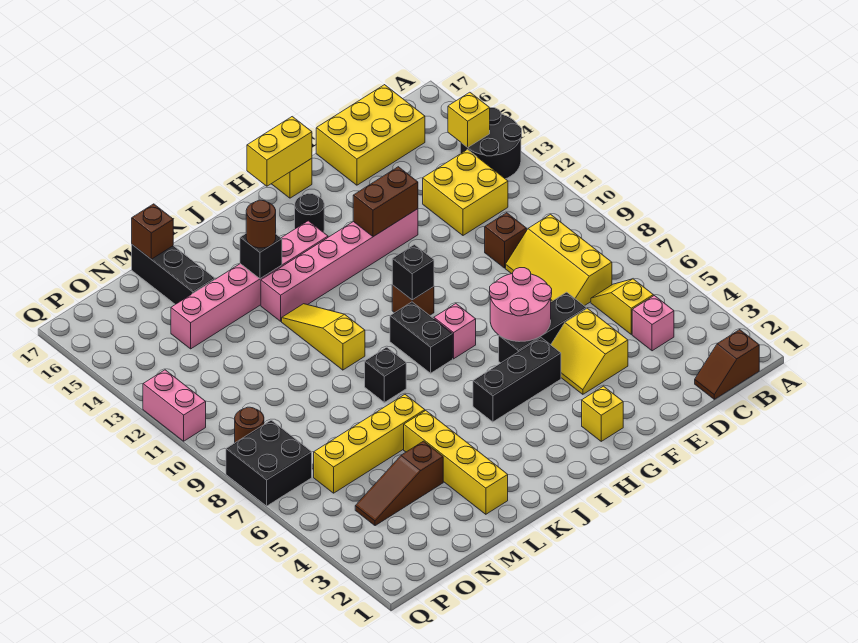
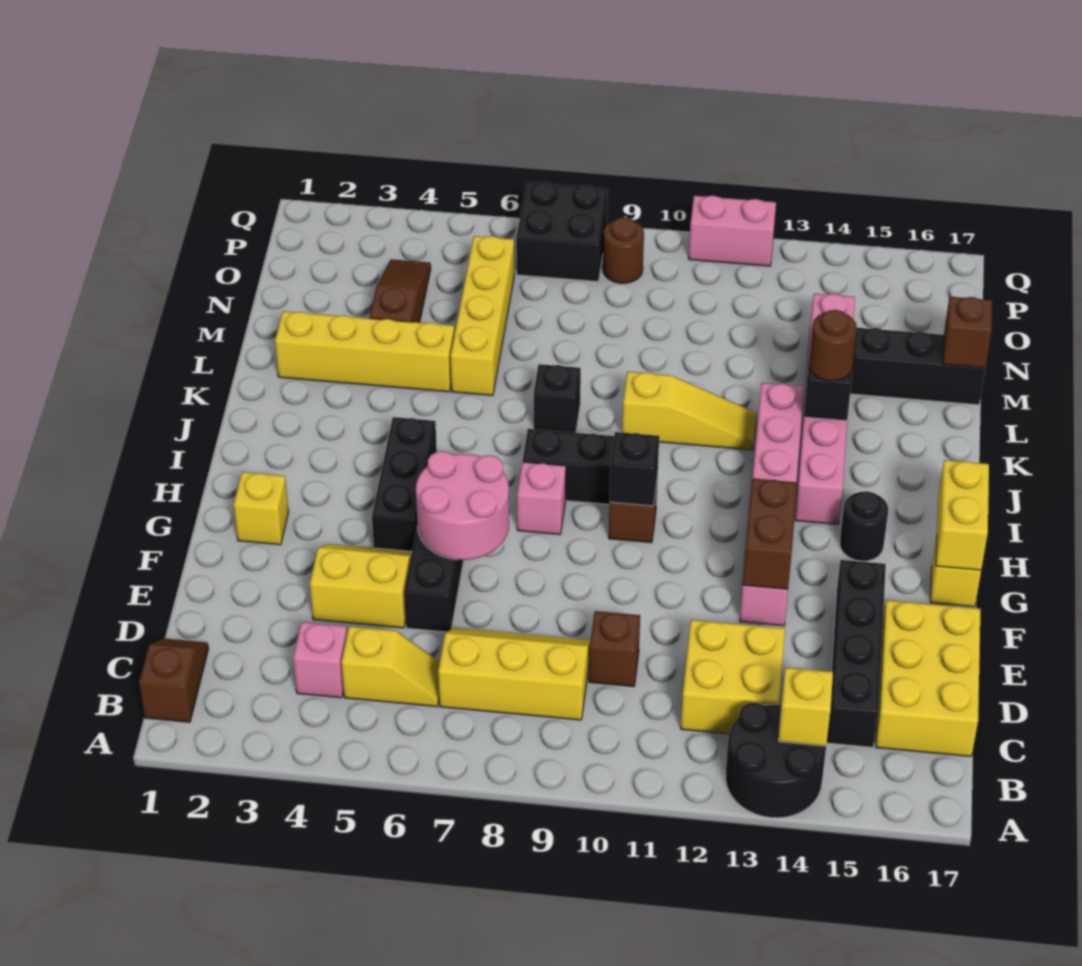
none -> black brick C15:F15 level 1

